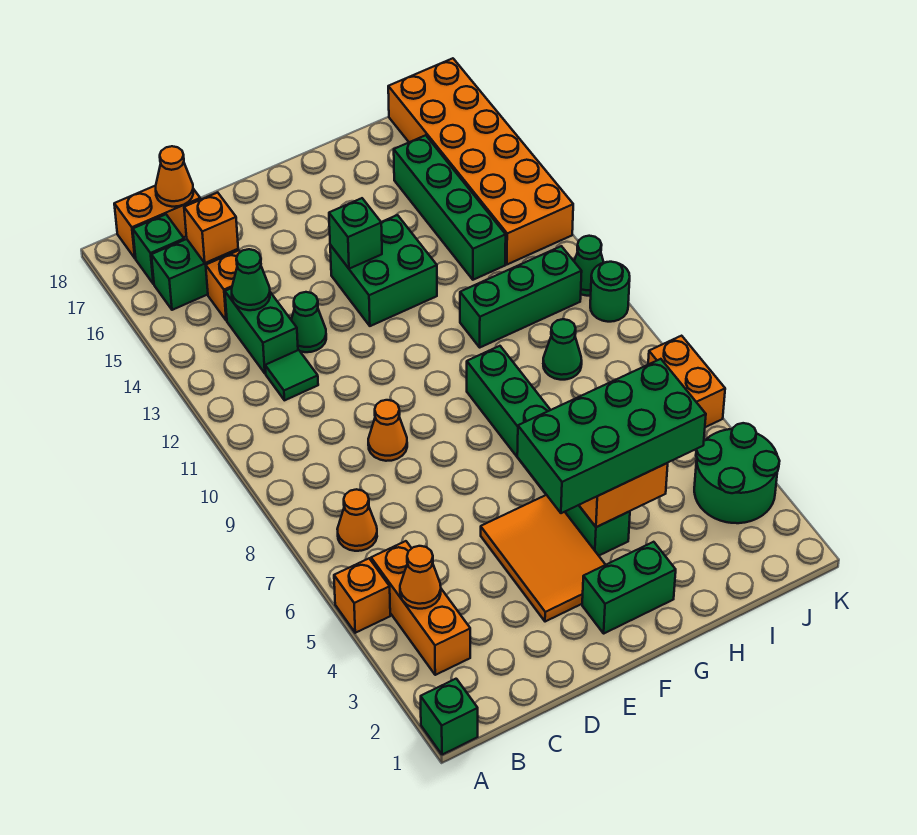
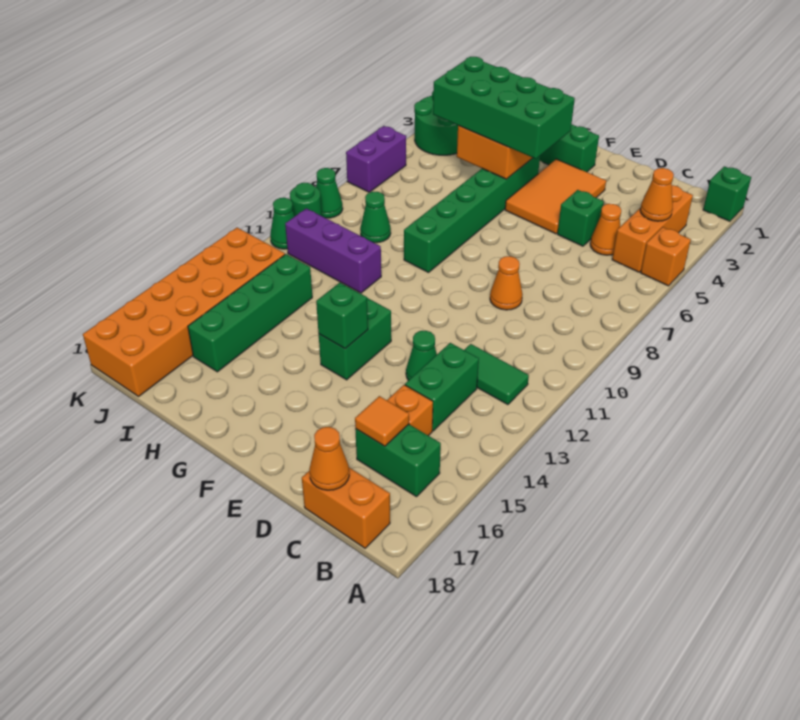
orange cone B7 level 1 -> orange cone C5 level 1
green brick B17 level 1 -> green brick D5 level 1
green tile C12 level 1 -> green tile B12:C12 level 1
green cone C14 level 2 -> green cone K9 level 1
orange brick C16 level 2 -> orange tile C16 level 2
green brick F13:G14 level 1 -> green brick F13:F14 level 1
green brick H11:J11 level 1 -> purple brick H11:J11 level 1
orange brick K6:K7 level 1 -> purple brick K6:K7 level 1

